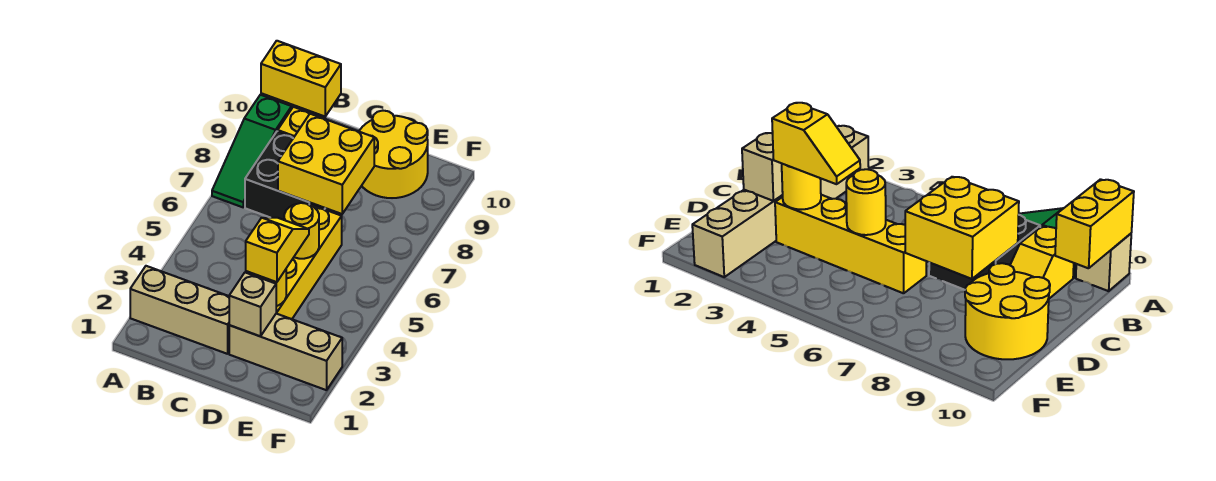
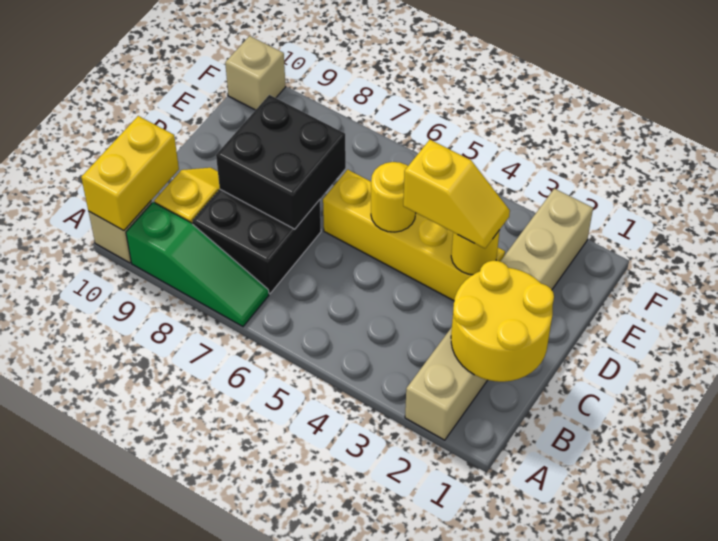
yellow brick C7:D8 level 2 -> black brick C7:D8 level 2
tan brick D2 level 2 -> tan brick F10 level 1
yellow slope D3:D4 level 3 top 3 -> yellow slope D3:D4 level 3 top 4
yellow round brick D9:E10 level 1 -> yellow round brick B1:C2 level 2

